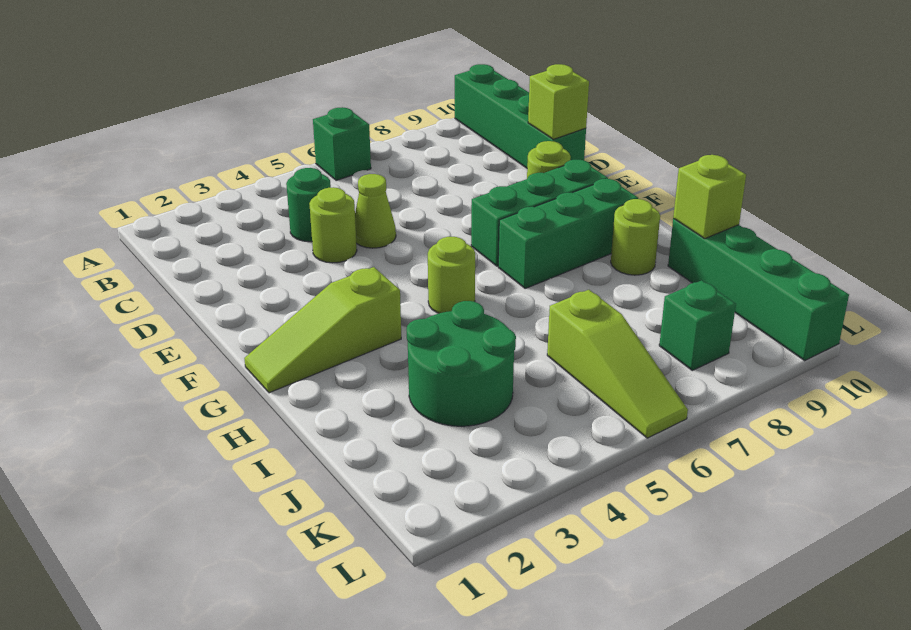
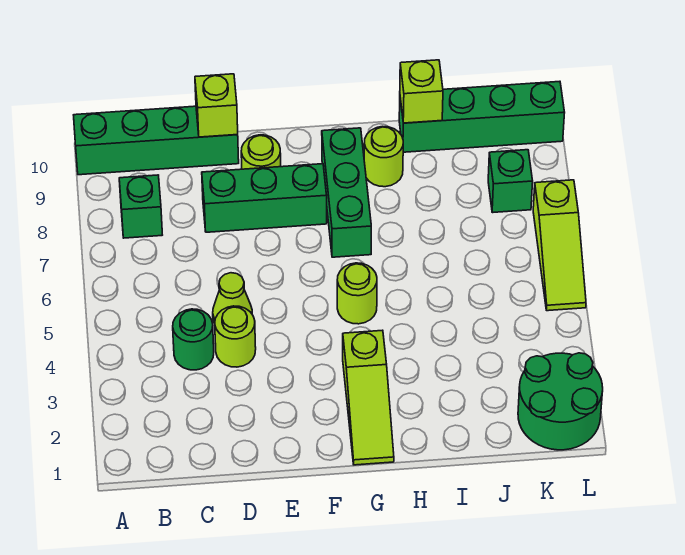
green brick A6 level 1 -> green brick B8 level 1
green brick F7:F9 level 1 -> green brick D8:F8 level 1
green round brick I3:J4 level 1 -> green round brick K1:L2 level 1
lime slope J6:L6 level 1 top J -> lime slope L5:L7 level 1 top 7

